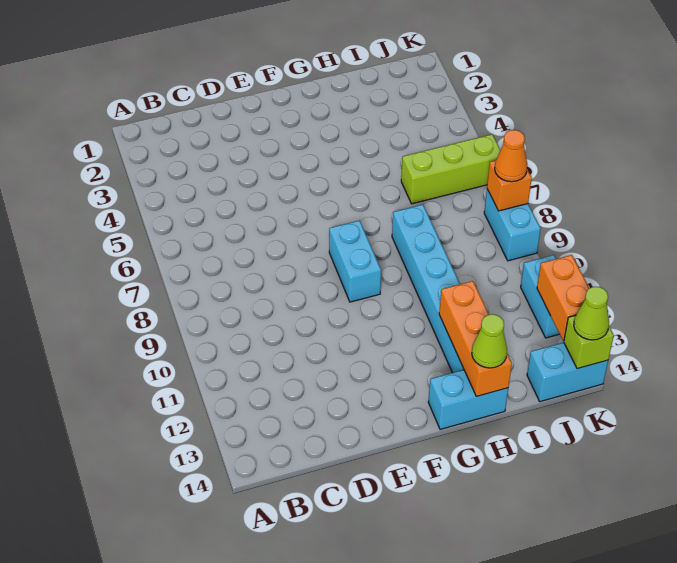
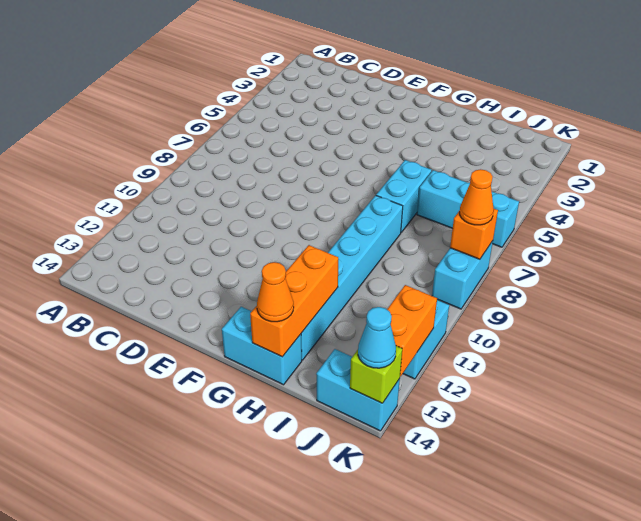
cyan brick F8:F9 level 1 -> cyan brick H6:H7 level 1
lime cone H14 level 3 -> orange cone H14 level 3
lime brick I6:K6 level 1 -> cyan brick I6:K6 level 1
lime cone K14 level 3 -> cyan cone K14 level 3

